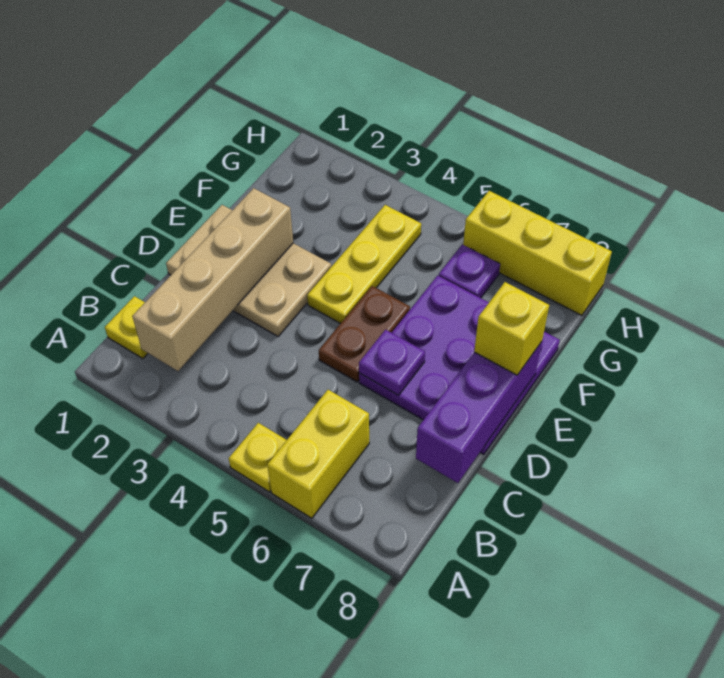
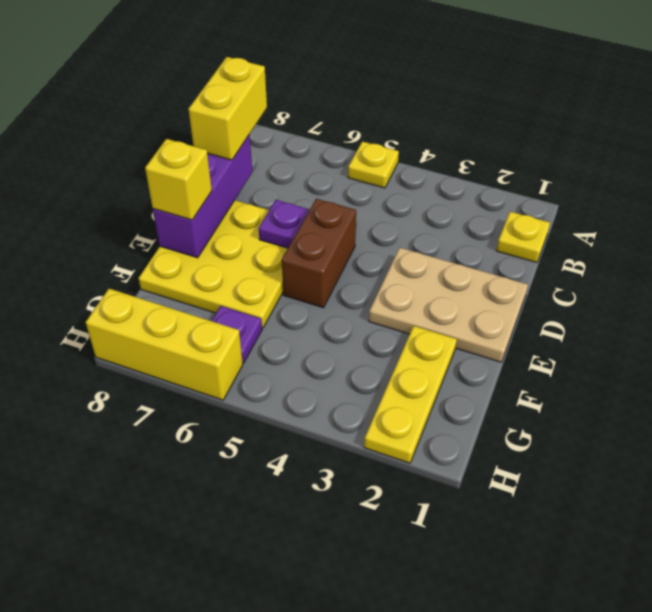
yellow brick A6:B6 level 1 -> yellow brick B8:C8 level 3
tan brick B2:E2 level 2 -> none
brown plate D5:E5 level 1 -> brown brick D5:E5 level 1
purple plate D6:F8 level 1 -> yellow plate D6:F8 level 1
yellow plate E4:G4 level 1 -> yellow plate F2:H2 level 1

